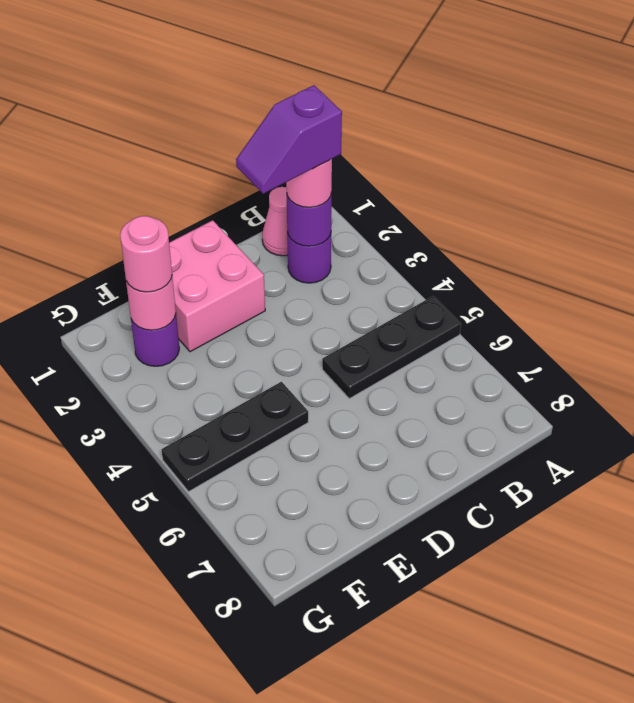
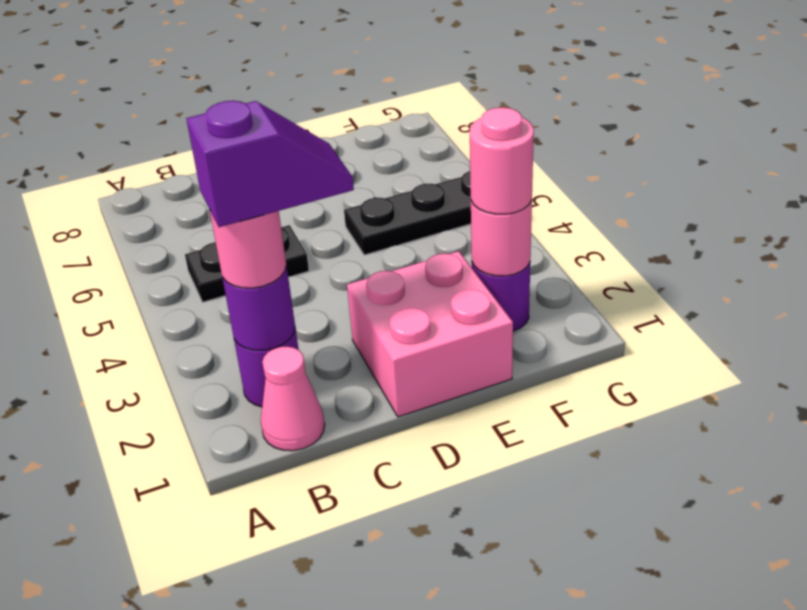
black plate A5:C5 level 1 -> black plate B5:C5 level 1

